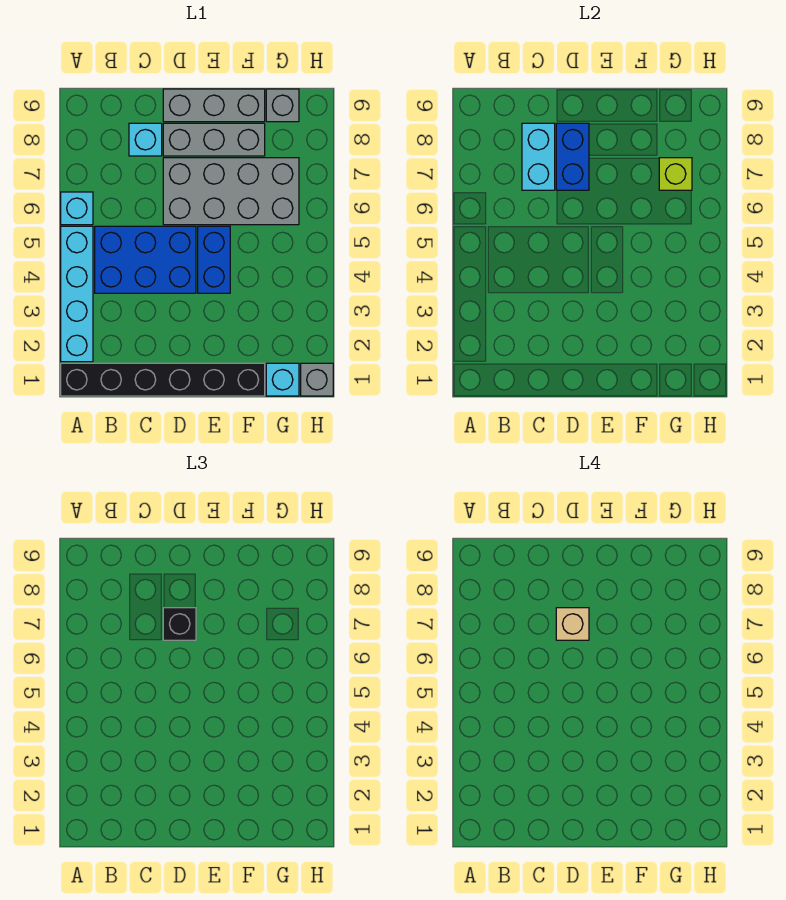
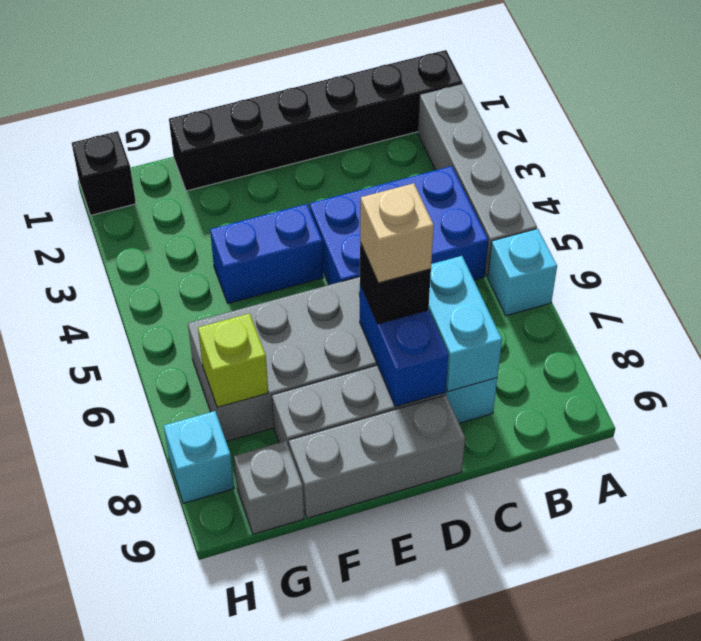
cyan brick A2:A5 level 1 -> grey brick A2:A5 level 1
blue brick E4:E5 level 1 -> blue brick E4:F4 level 1
cyan brick G1 level 1 -> cyan brick H8 level 1
grey brick H1 level 1 -> black brick H1 level 1

